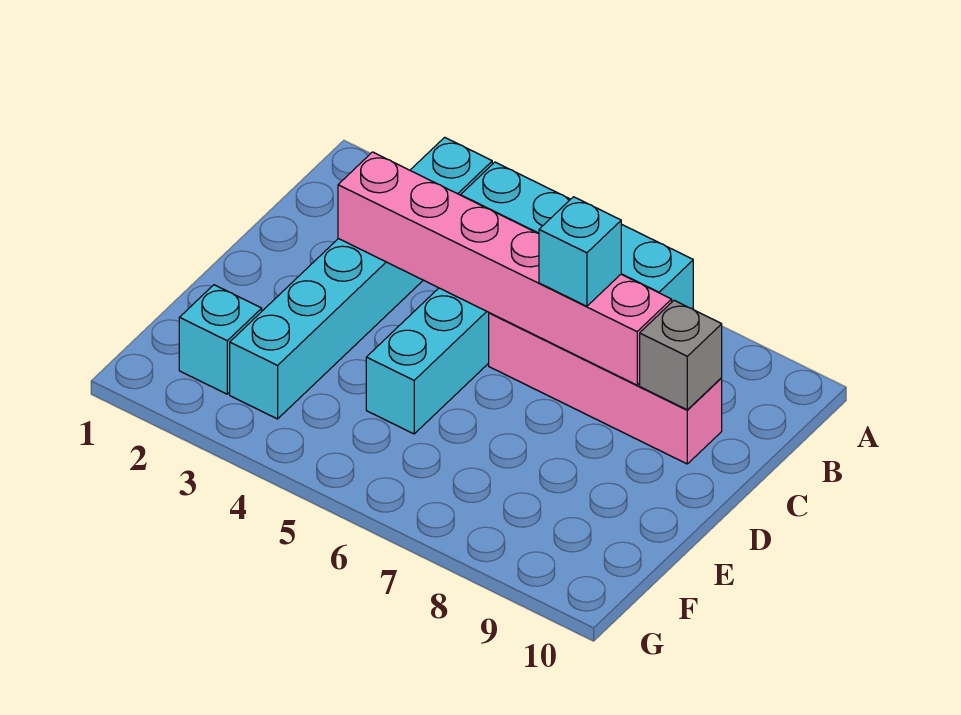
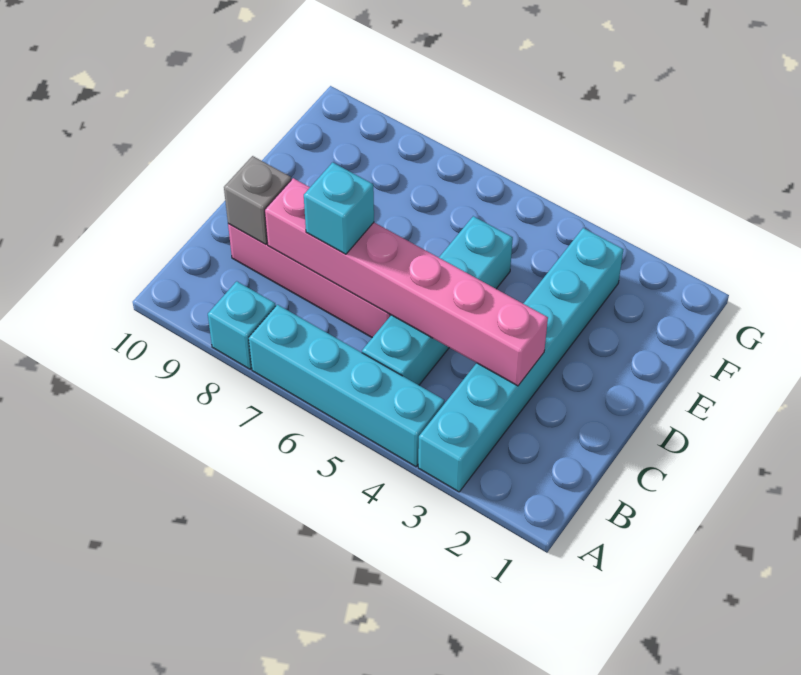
cyan brick F2 level 1 -> cyan brick A8 level 1

